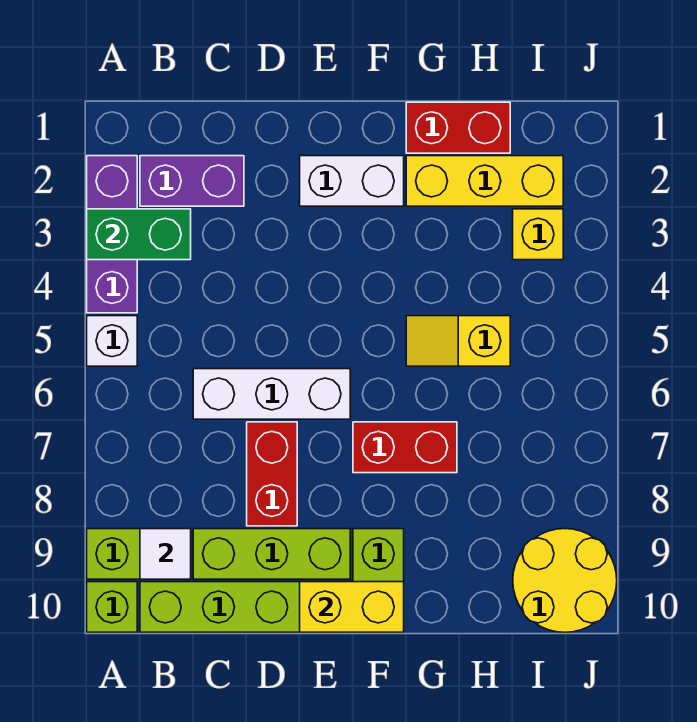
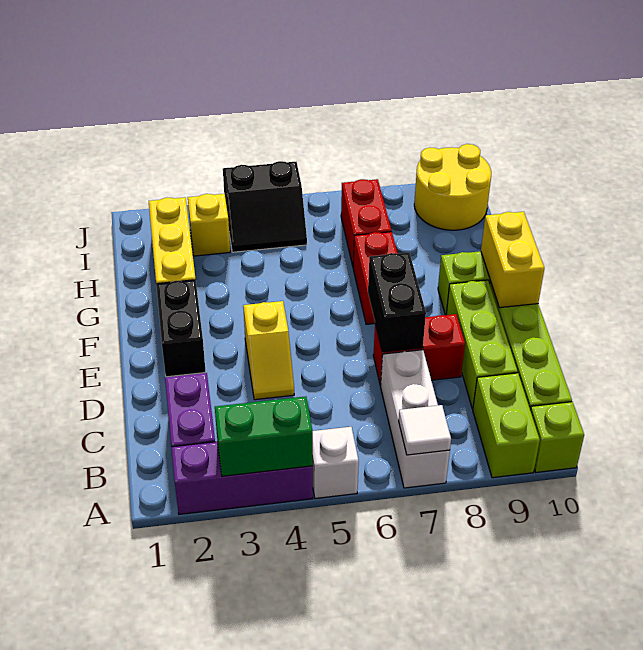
green brick A3:B3 level 2 -> green brick A3:A4 level 2
white tile B9 level 2 -> white tile A7 level 2
white brick C6:E6 level 1 -> white brick A7:C7 level 1
none -> black brick D7:E7 level 2
white brick E2:F2 level 1 -> black brick E2:F2 level 1
red brick G1:H1 level 1 -> red brick H7:I7 level 1
yellow slope G5:H5 level 1 top H -> yellow slope D4:E4 level 1 top E
none -> black slope I4:J5 level 1 top J

